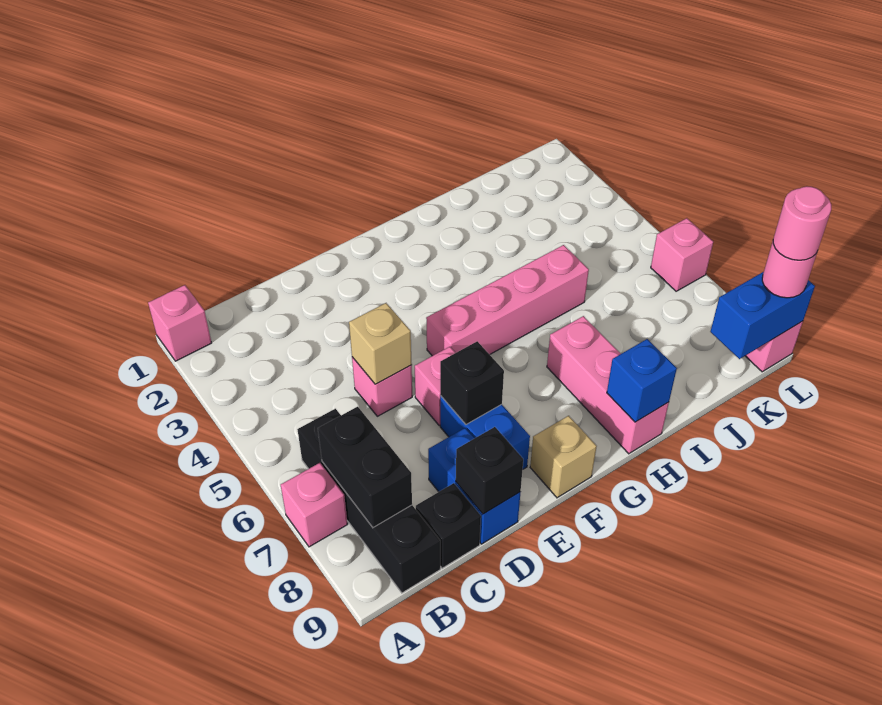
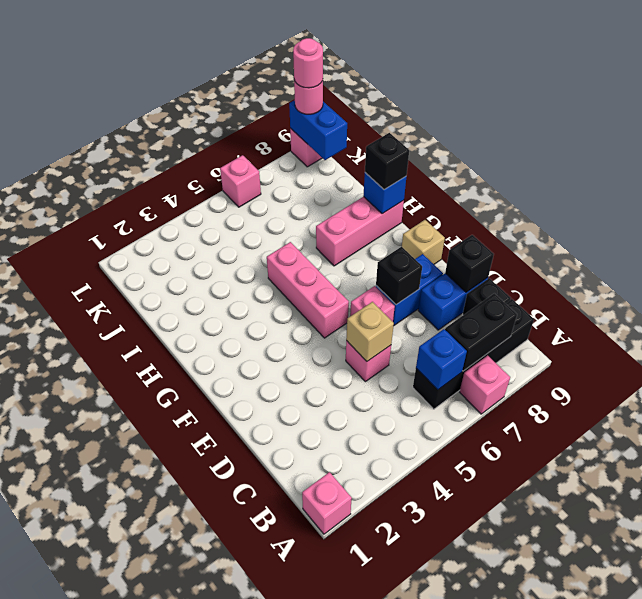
none -> blue brick B6 level 2
pink brick F5:I5 level 1 -> pink brick F5:H5 level 1
none -> black brick H9 level 3

